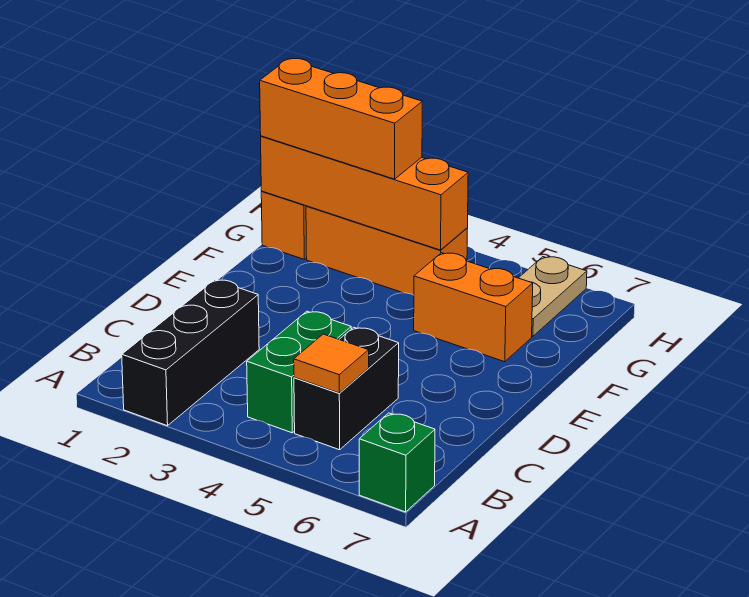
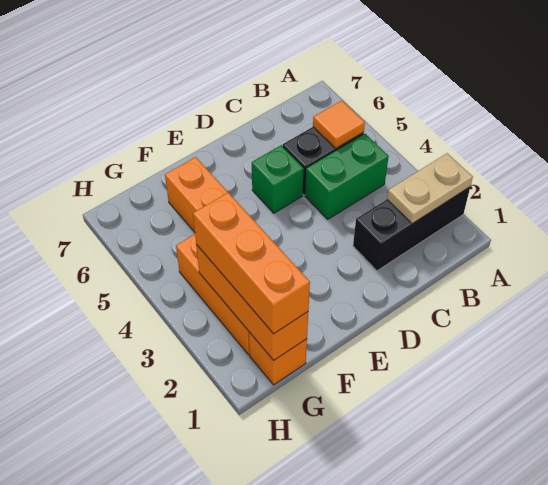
green brick A7 level 1 -> green brick D5 level 1
orange brick G1:G4 level 2 -> orange brick G1:G3 level 2
tan plate G6:H6 level 1 -> tan plate A2:B2 level 2

